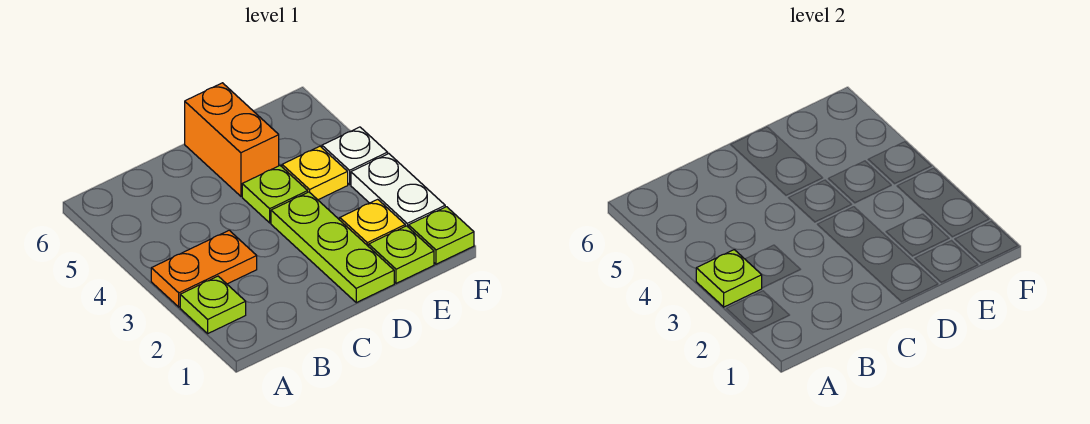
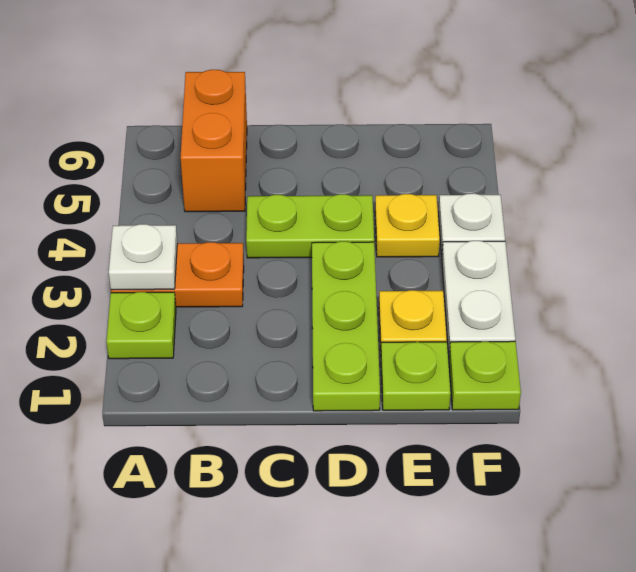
lime plate A3 level 2 -> white plate A3 level 2
lime plate D4 level 1 -> lime plate C4:D4 level 1
orange brick D5:D6 level 1 -> orange brick B5:B6 level 1

